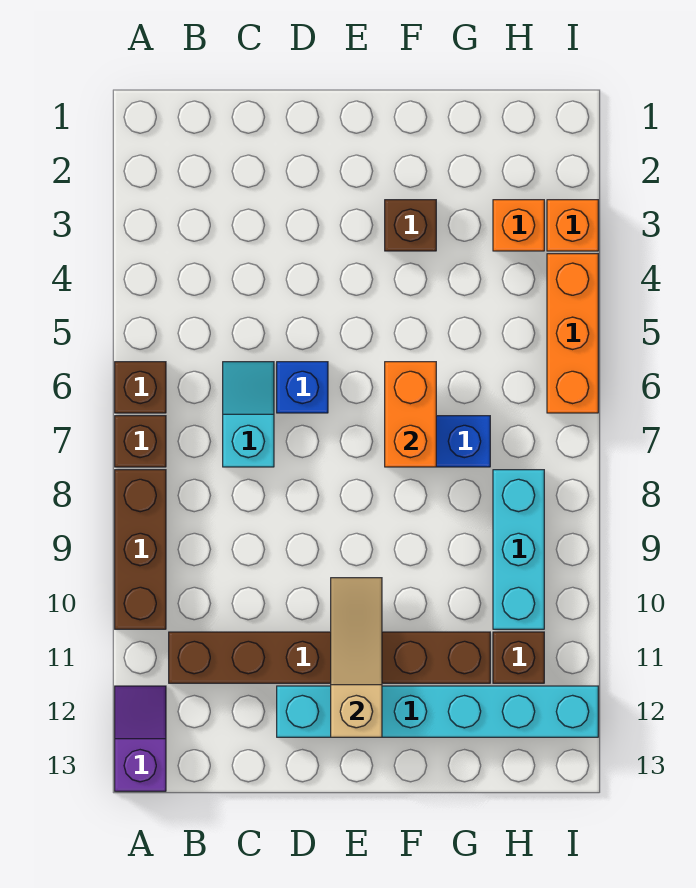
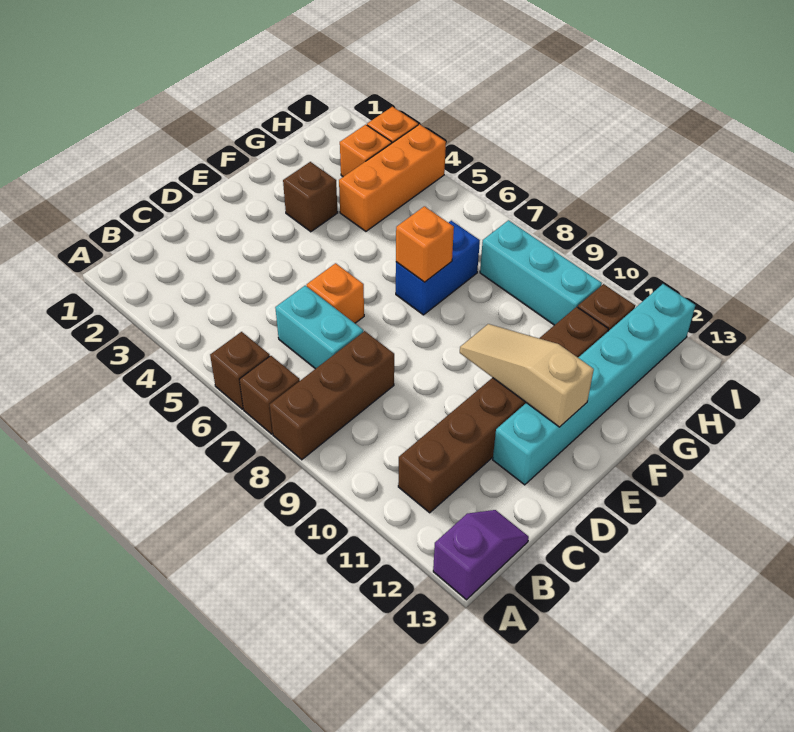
brown brick A8:A10 level 1 -> brown brick A8:C8 level 1
purple slope A12:A13 level 1 top 13 -> purple slope A13:B13 level 1 top A
cyan slope C6:C7 level 1 top 7 -> cyan brick C6:C7 level 1
blue brick D6 level 1 -> orange brick D6 level 1
orange brick F6:F7 level 2 -> orange brick F7 level 2
orange brick I4:I6 level 1 -> orange brick G4:I4 level 1

